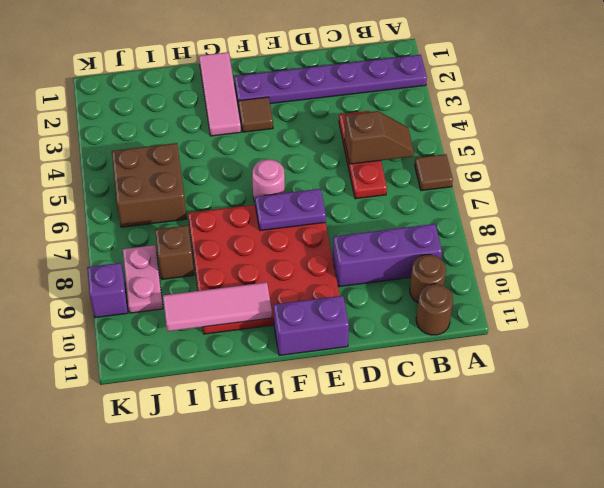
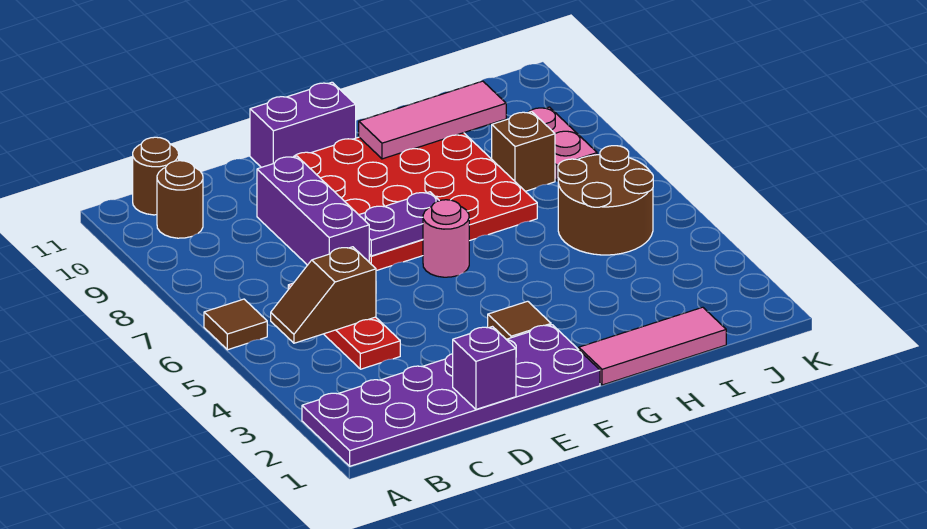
purple plate A2:F2 level 1 -> purple plate A1:F2 level 1
purple brick B9:D9 level 1 -> purple brick D7:D9 level 1
pink tile G1:G3 level 1 -> pink tile G1:I1 level 1
brown brick I5:J6 level 1 -> brown round brick I5:J6 level 1
purple brick K9 level 1 -> purple brick D1 level 2

